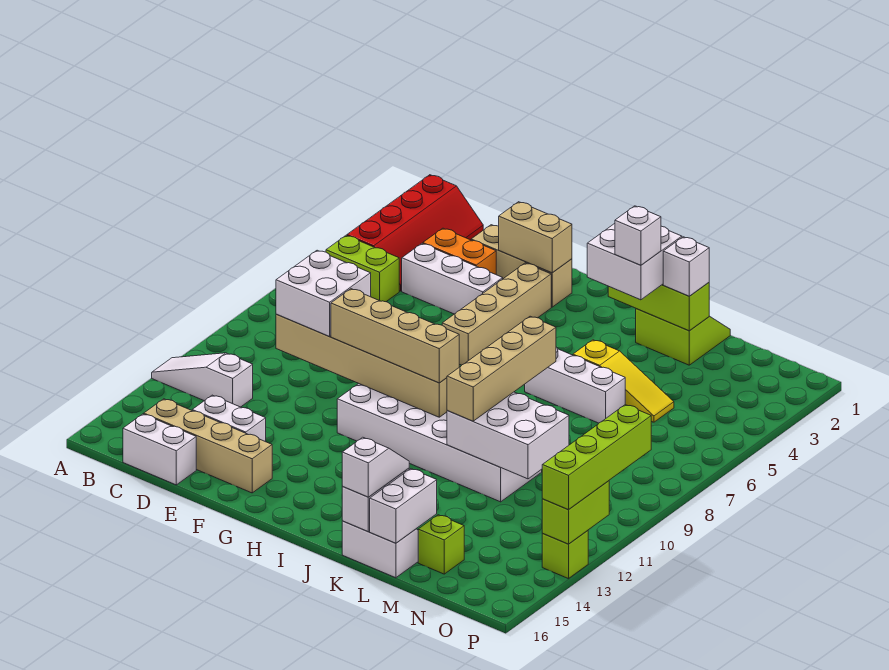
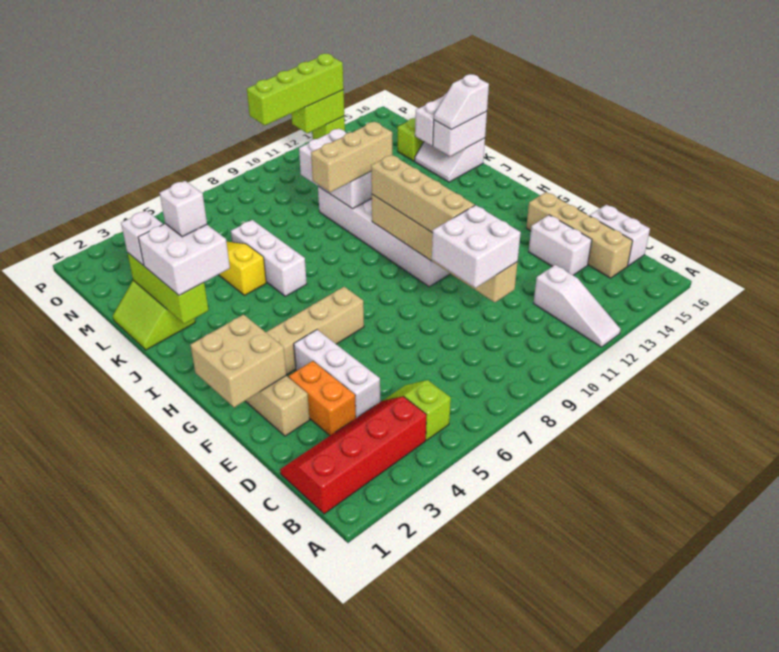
lime brick B5:C5 level 1 -> lime slope B5:C5 level 1 top B
tan brick F2:G2 level 2 -> tan brick F1:G2 level 2
tan brick K8:K11 level 3 -> tan brick K9:K11 level 3

